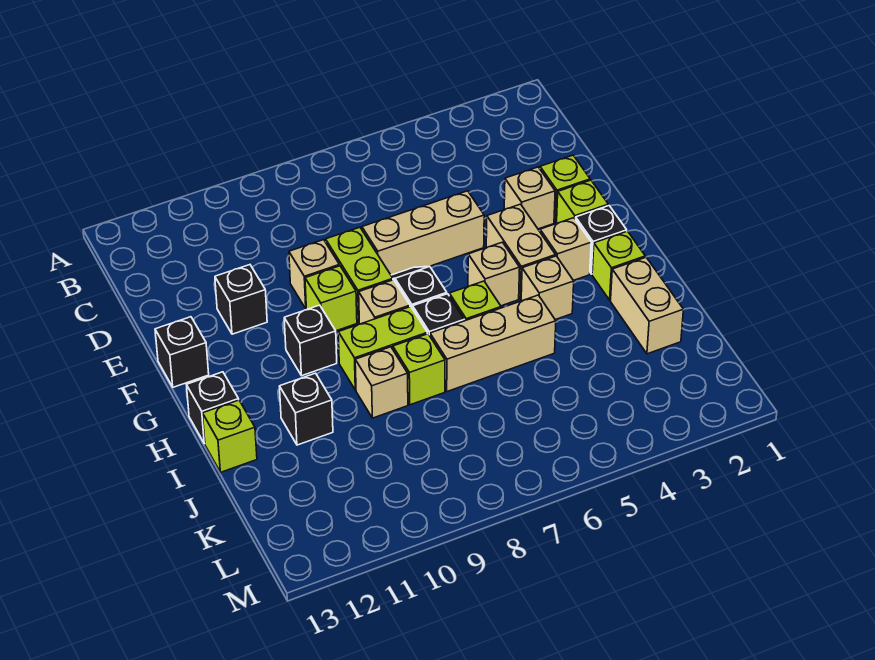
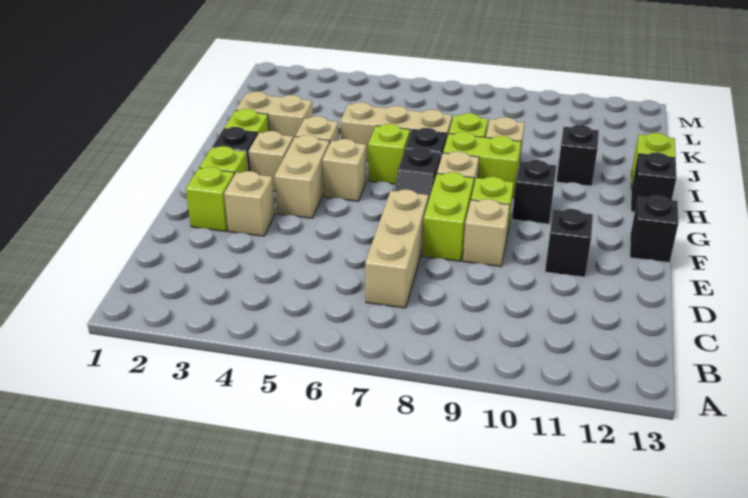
tan brick E5:E7 level 1 -> tan brick C7:E7 level 1
tan brick I2:J2 level 1 -> tan brick I2:I3 level 1

